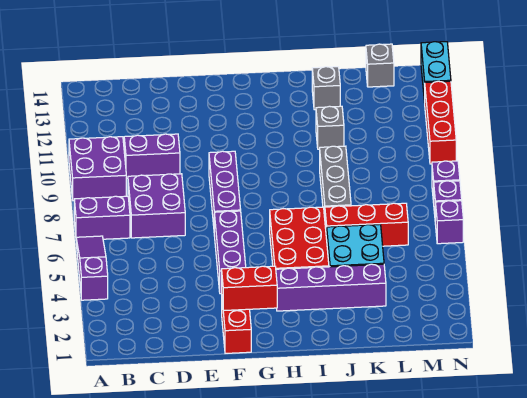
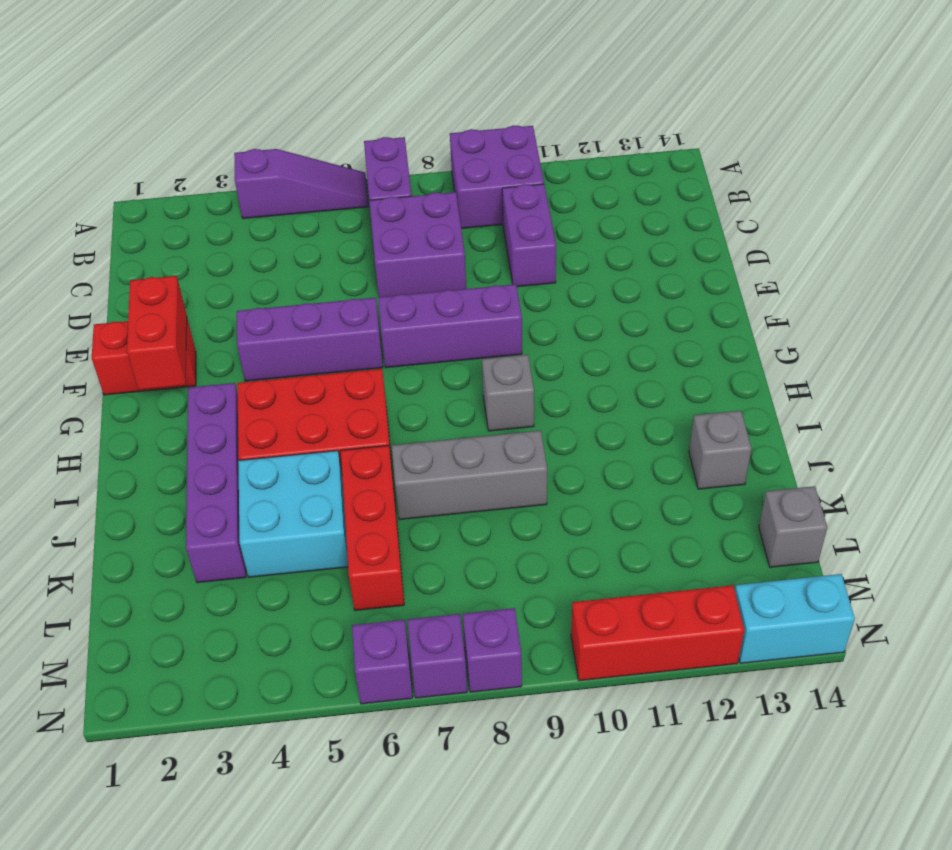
grey brick J11 level 1 -> grey brick H9 level 1

